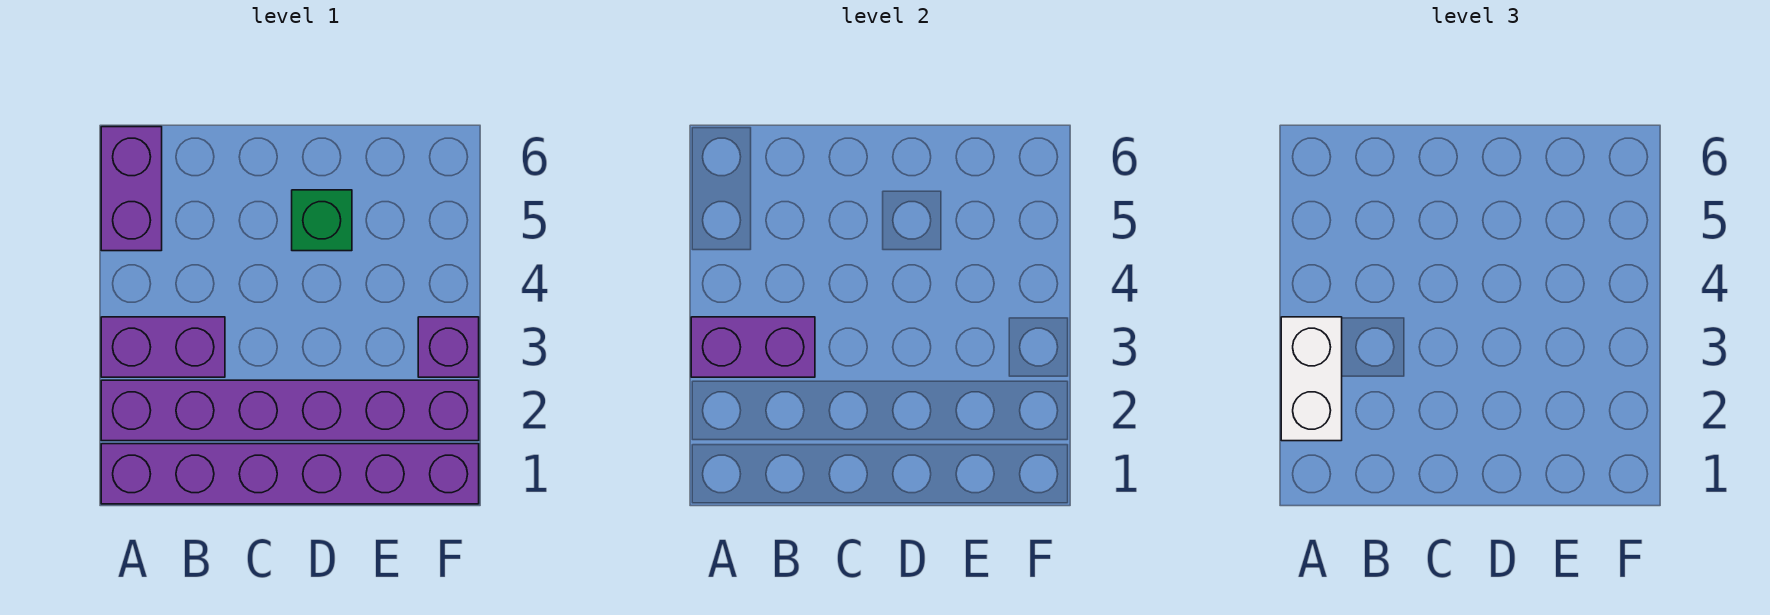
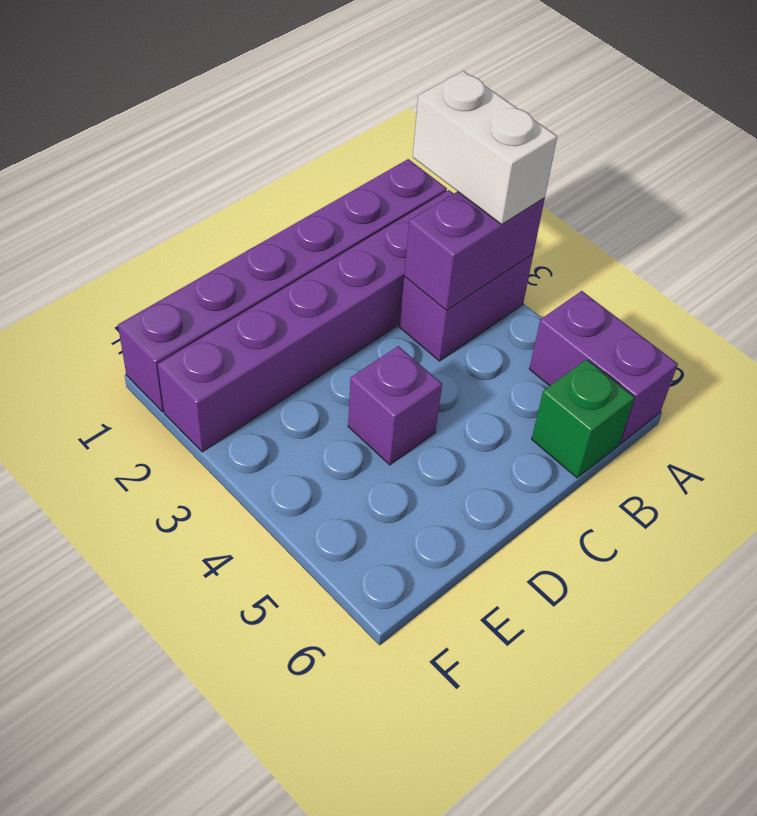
green brick D5 level 1 -> green brick B6 level 1
purple brick F3 level 1 -> purple brick D4 level 1

